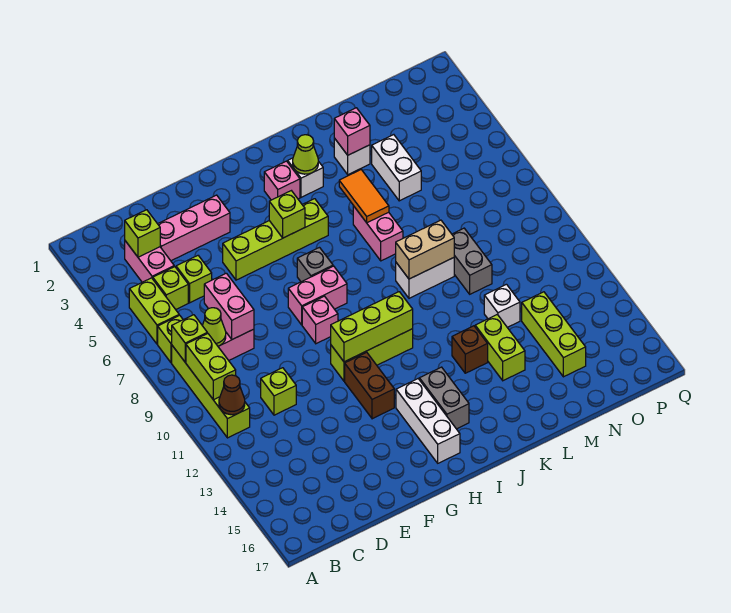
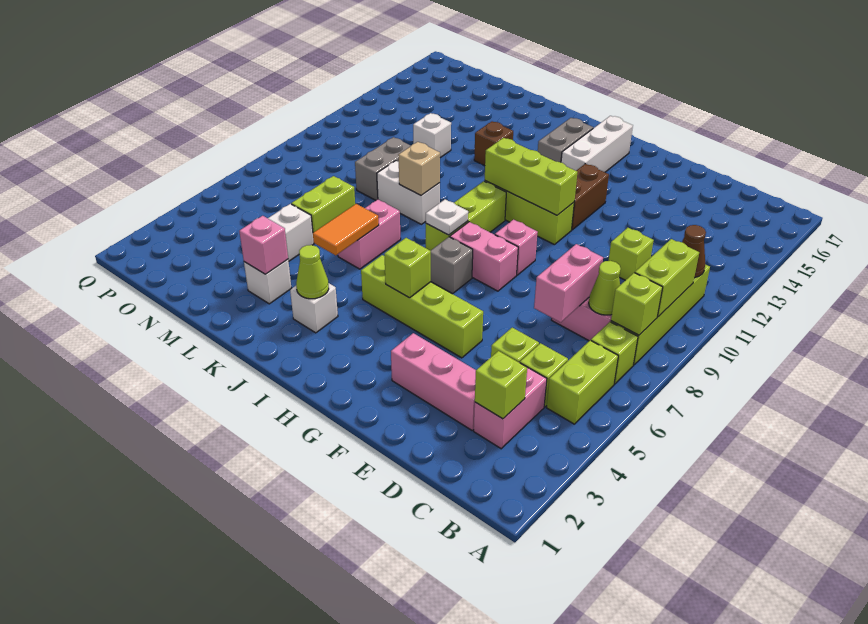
pink brick I3 level 1 -> none
none -> white plate I8 level 2
tan brick K9:L9 level 2 -> tan brick K9 level 2
lime brick L13:L14 level 1 -> lime brick M6:M7 level 1
lime brick N13:N15 level 1 -> lime brick I8:I10 level 1

